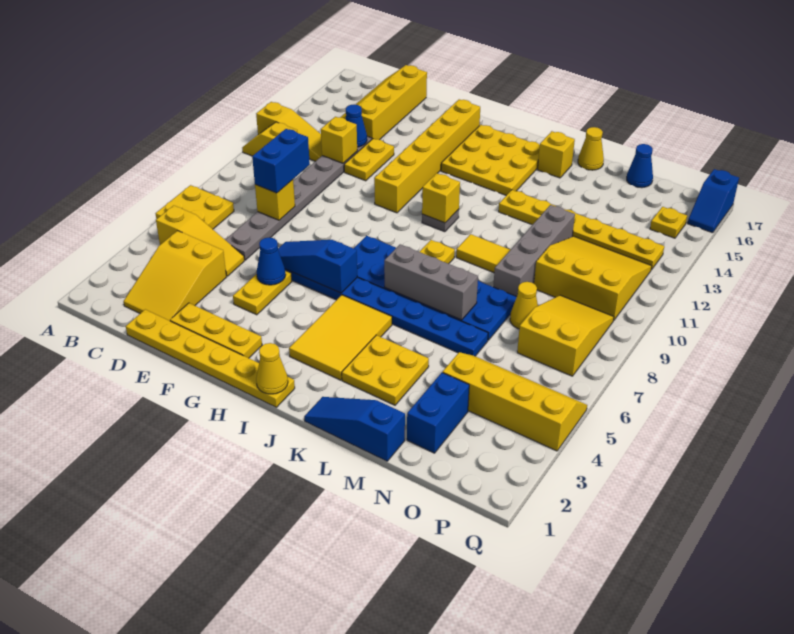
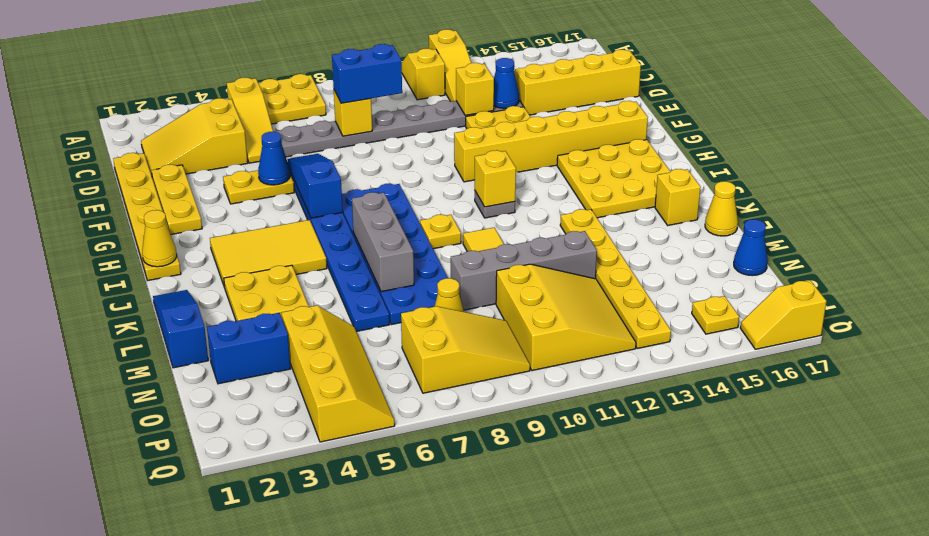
blue slope Q16:Q17 level 1 top 17 -> yellow slope Q16:Q17 level 1 top 17

